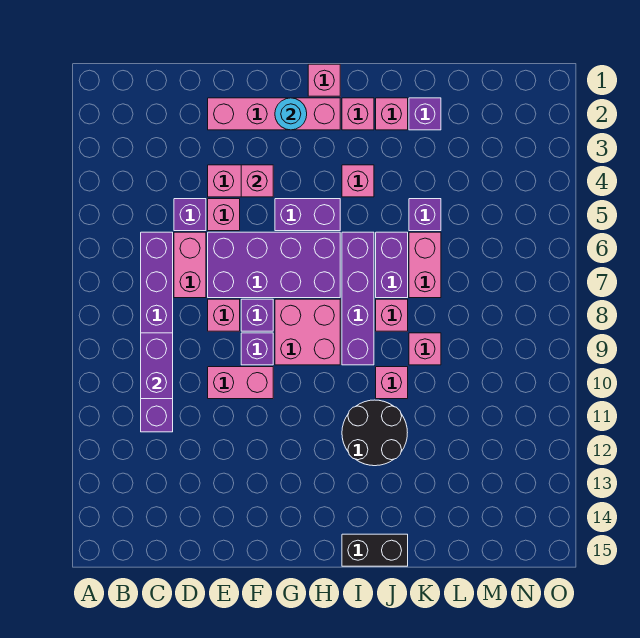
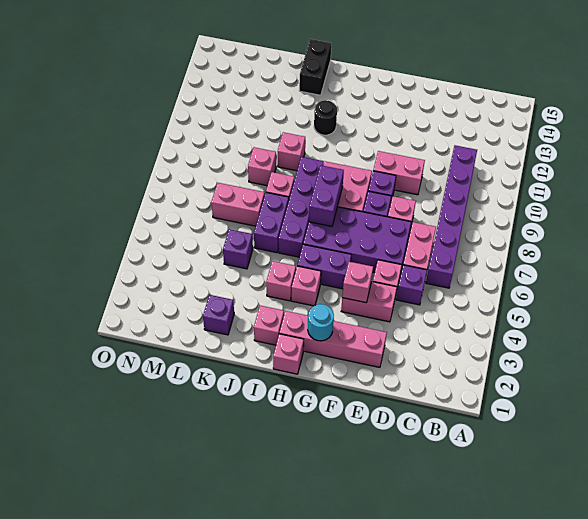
purple brick C9:C10 level 2 -> purple brick H7:H8 level 2
black round brick I11:J12 level 1 -> black round brick I12 level 1
black brick I15:J15 level 1 -> black brick J14:J15 level 1
pink brick J2 level 1 -> pink brick H4 level 1
pink brick K6:K7 level 1 -> pink brick K7:L7 level 1

